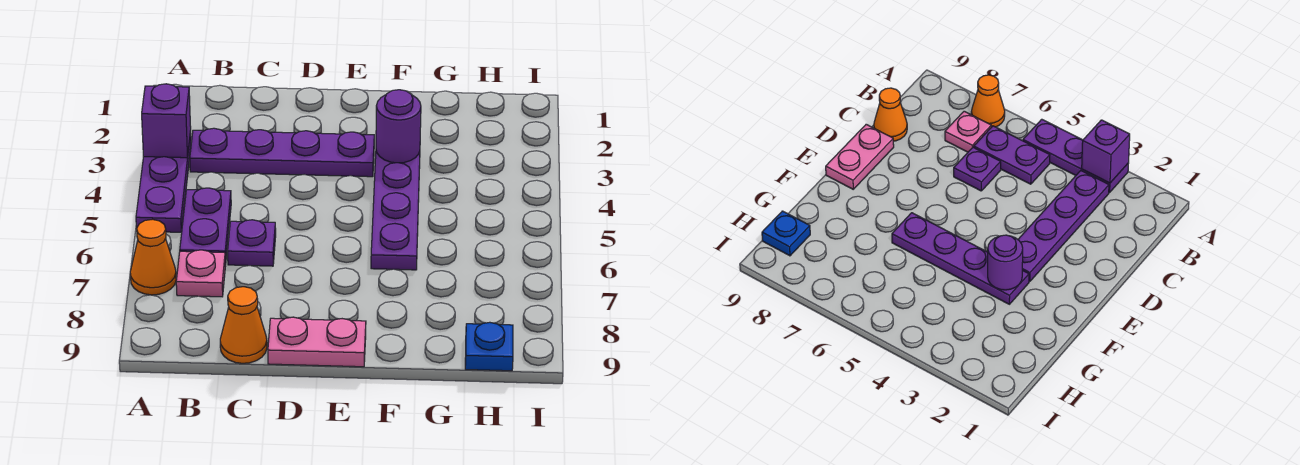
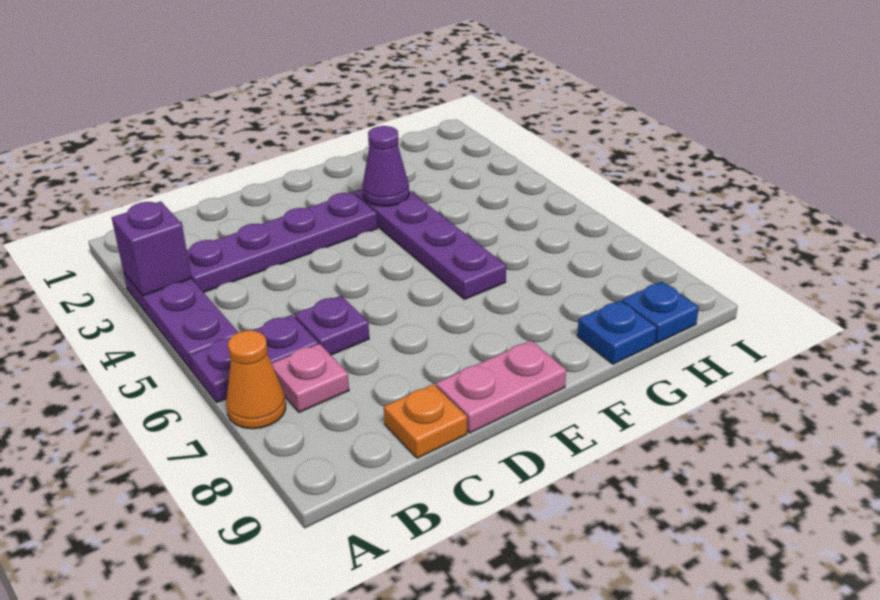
purple plate B5:B6 level 1 -> purple plate A6:B6 level 1
orange cone C9 level 1 -> orange plate C9 level 1
purple round brick F3 level 2 -> purple cone F3 level 2
none -> blue plate G9 level 1

